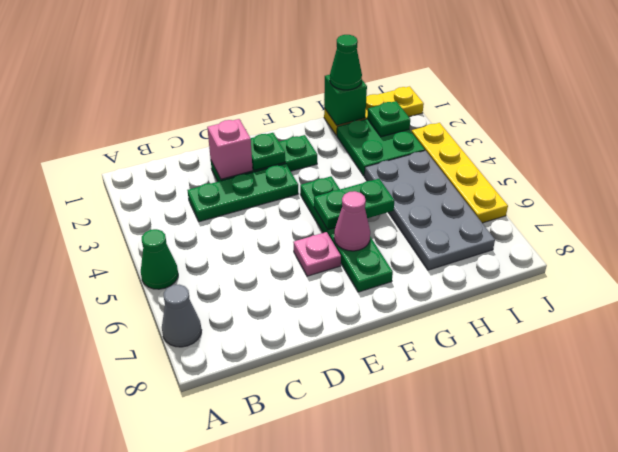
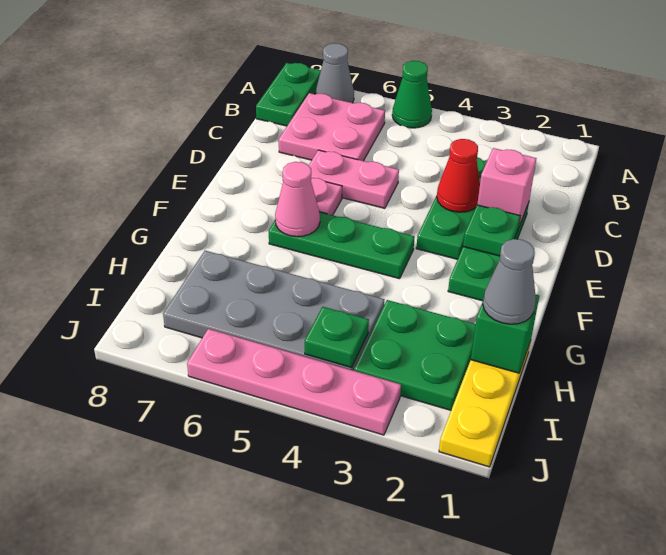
none -> pink plate B6:C7 level 1
none -> red cone D3 level 2
none -> pink plate D5:D6 level 1
green plate F4:F7 level 1 -> green plate F4:F6 level 1
green plate F5:G5 level 2 -> green plate A8:B8 level 1
green cone H1 level 3 -> grey cone H1 level 3
green plate I2 level 2 -> green plate I4 level 2
yellow plate J3:J6 level 1 -> pink plate J3:J6 level 1

